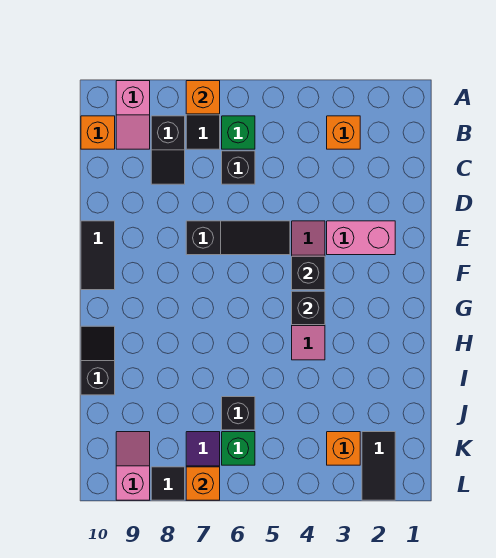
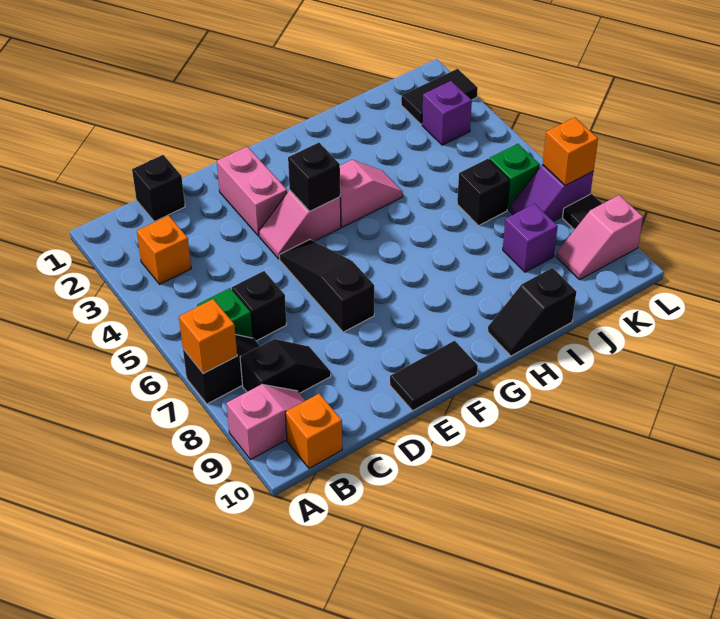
black brick G4 level 2 -> black brick C1 level 1
none -> purple brick J8 level 1
orange brick K3 level 1 -> purple brick K3 level 1

